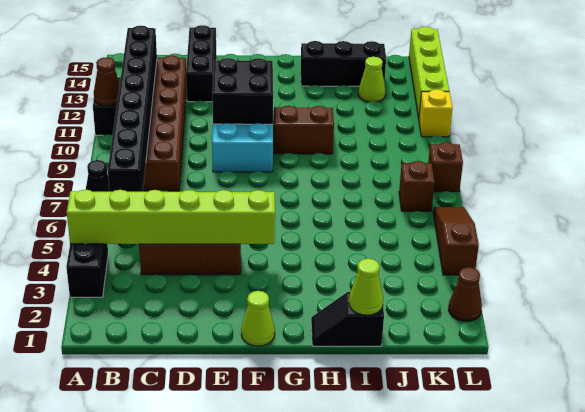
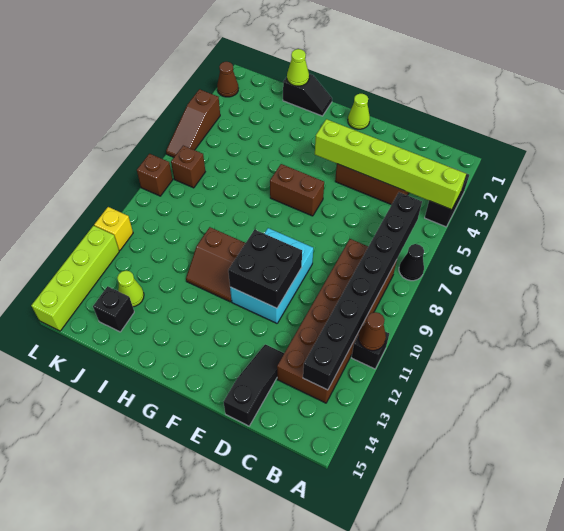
black brick D13:D15 level 1 -> black slope D13:D15 level 1 top 15
none -> brown brick F6:G6 level 1
black brick H14:J14 level 1 -> black brick J14 level 1

